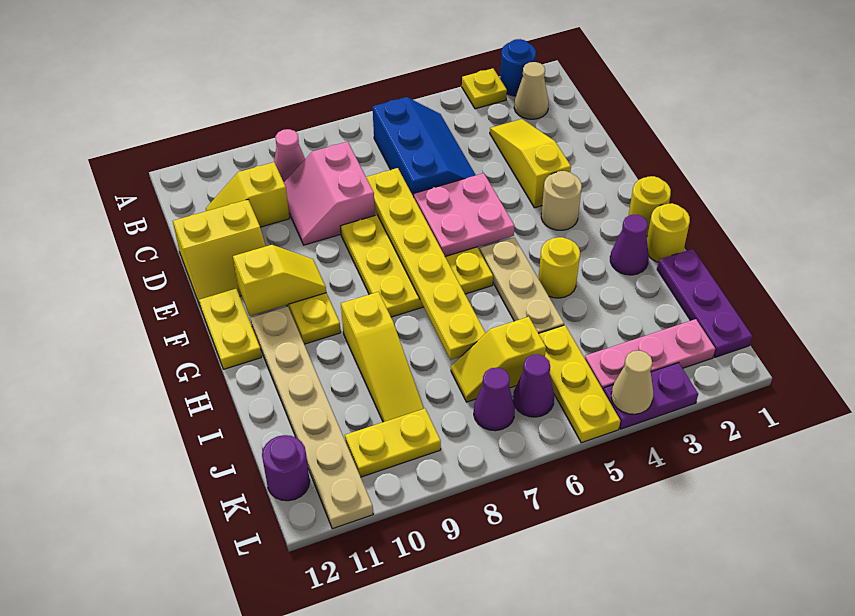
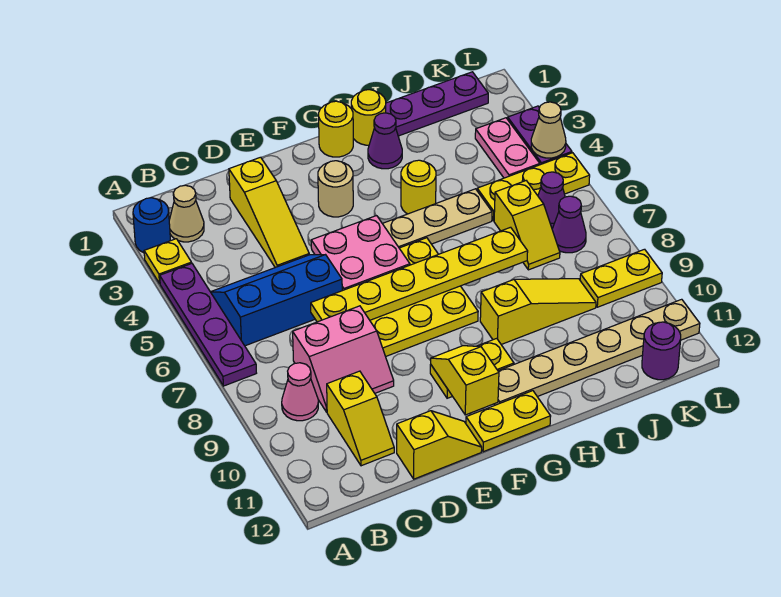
none -> purple plate A4:A7 level 1
yellow slope C3:E3 level 1 top E -> yellow slope D2:D4 level 1 top 2
yellow slope D11:E12 level 1 top D -> yellow slope D12:E12 level 1 top D
pink plate K2:K4 level 1 -> pink plate K3:K4 level 1
yellow plate K9:K10 level 1 -> yellow plate K9:L9 level 1

